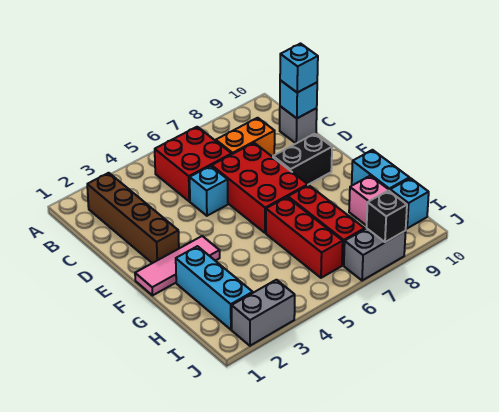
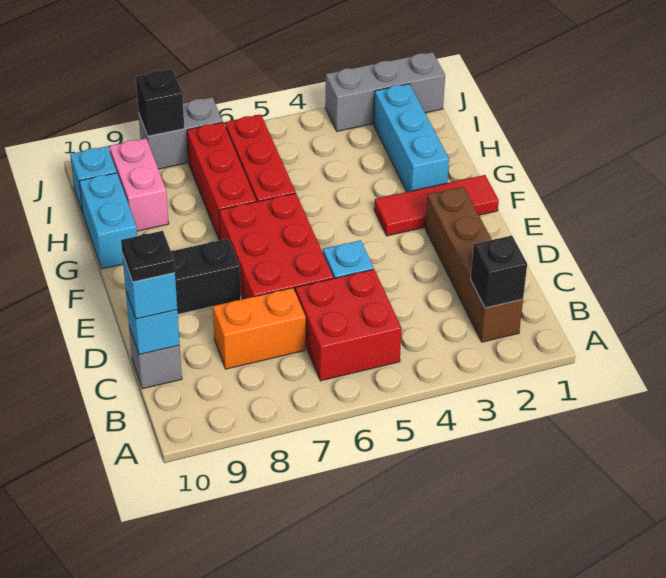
none -> black brick B2 level 2
none -> black plate C10 level 4
pink tile F1:F3 level 1 -> red tile F1:F3 level 1
grey brick J2:J3 level 1 -> grey brick J1:J3 level 1

